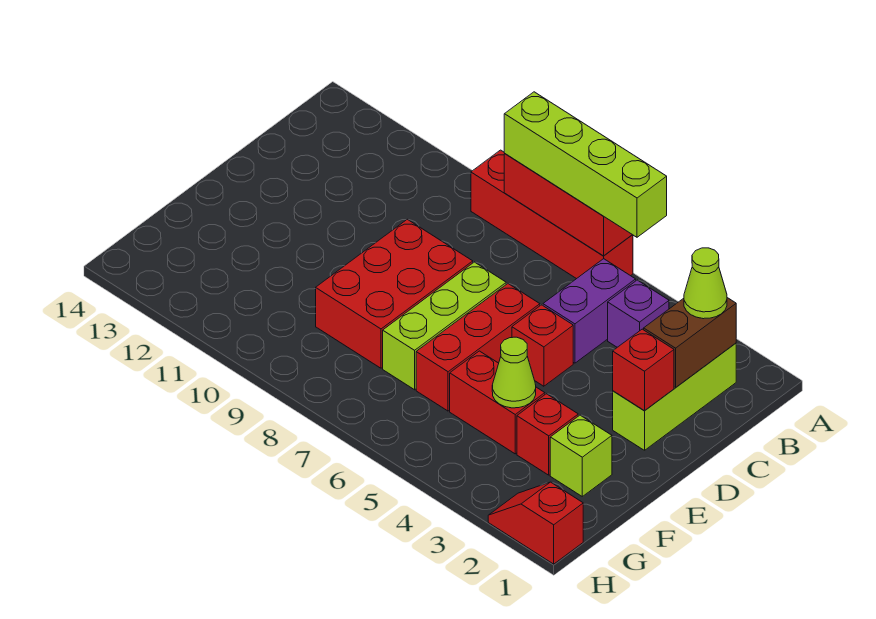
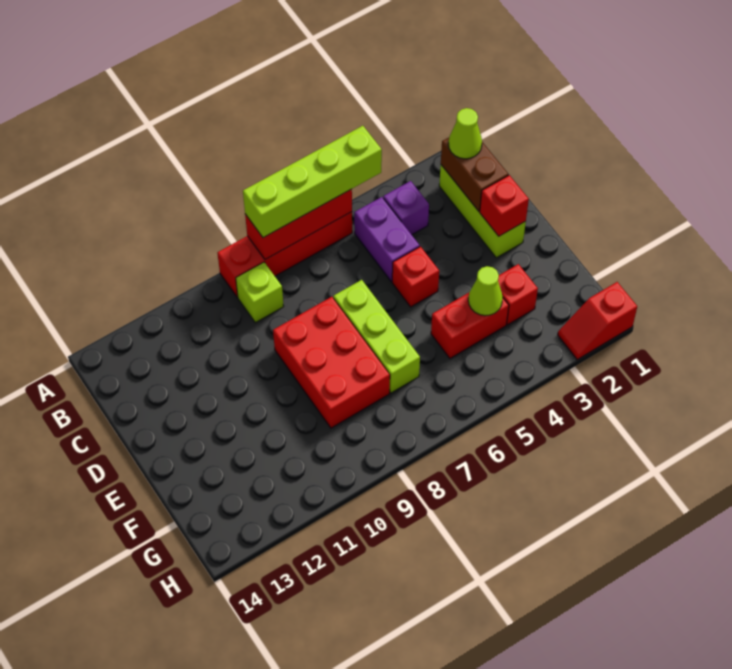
red brick D6:F6 level 1 -> none
lime brick F2 level 1 -> lime brick B9 level 1

